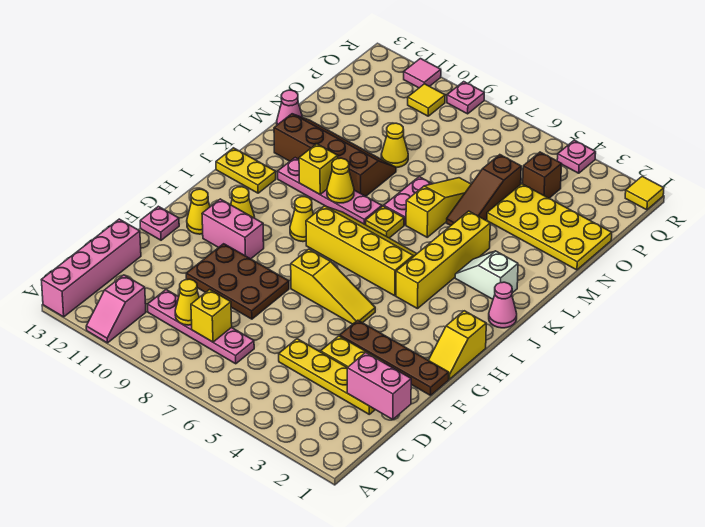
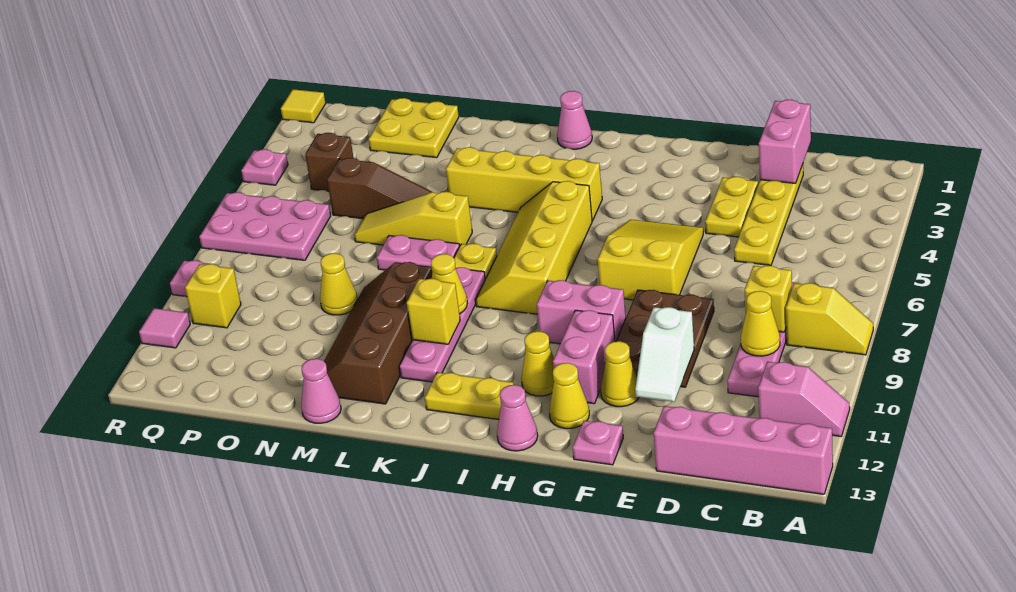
brown plate F1:F4 level 1 -> none
yellow slope G1:H1 level 1 top H -> yellow slope A8:B8 level 1 top B
yellow slope G5:G7 level 1 top 7 -> yellow slope F5:G7 level 1 top 7
none -> pink brick G9:H9 level 1
none -> pink cone H13 level 1
yellow cone I9 level 1 -> yellow cone F11 level 1
yellow plate J12:J13 level 1 -> yellow plate I12:J12 level 1
white slope K2:K3 level 1 top 2 -> white slope E10:E11 level 2 top 10
yellow plate N1:O4 level 1 -> yellow plate N1:O2 level 1
none -> pink plate P6:R7 level 1
yellow tile Q10 level 1 -> yellow brick Q10 level 1

